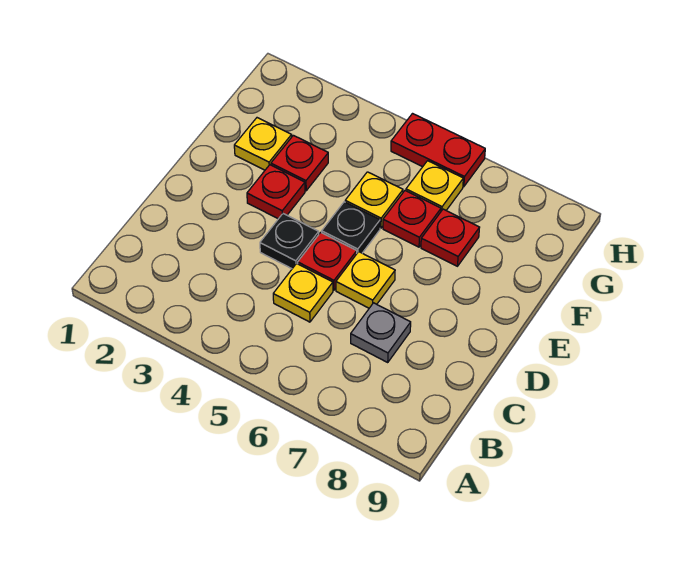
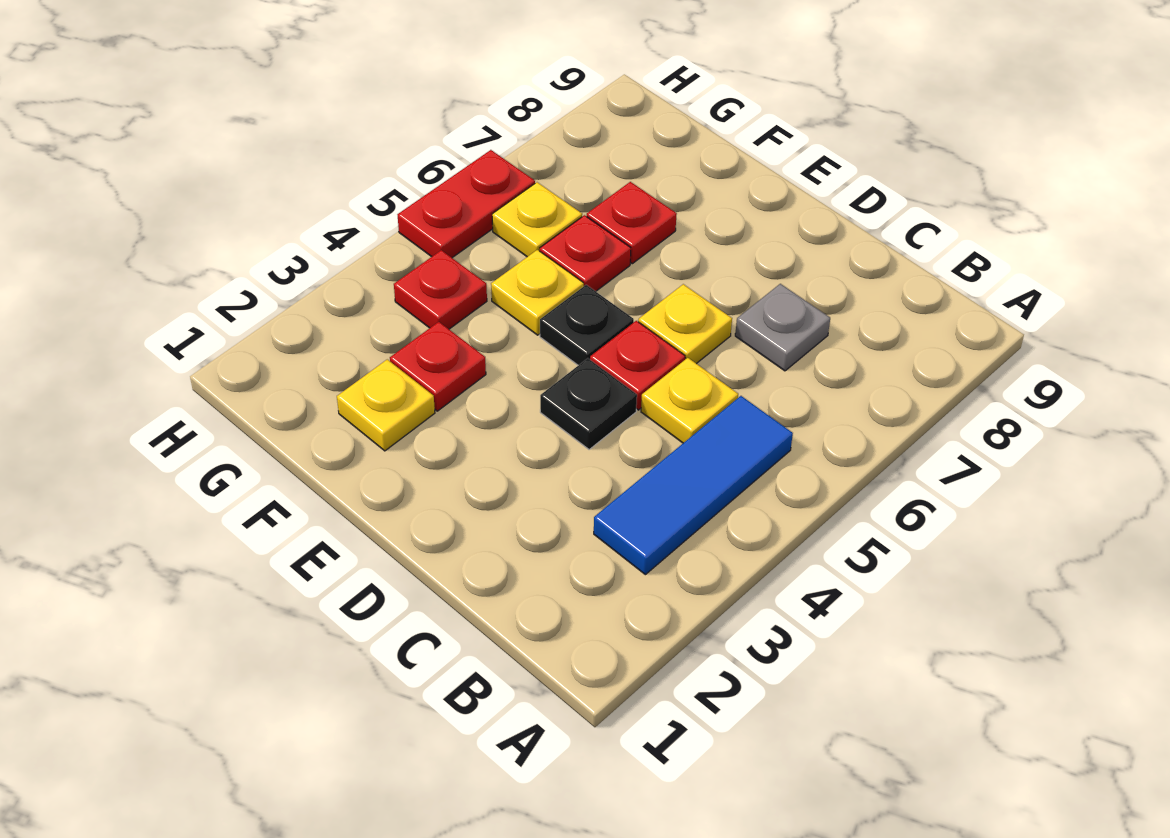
none -> blue tile B3:B5 level 1
red plate E3 level 1 -> red plate G4 level 1

